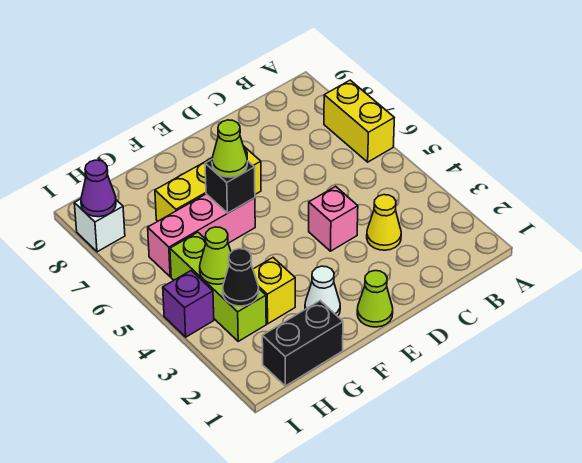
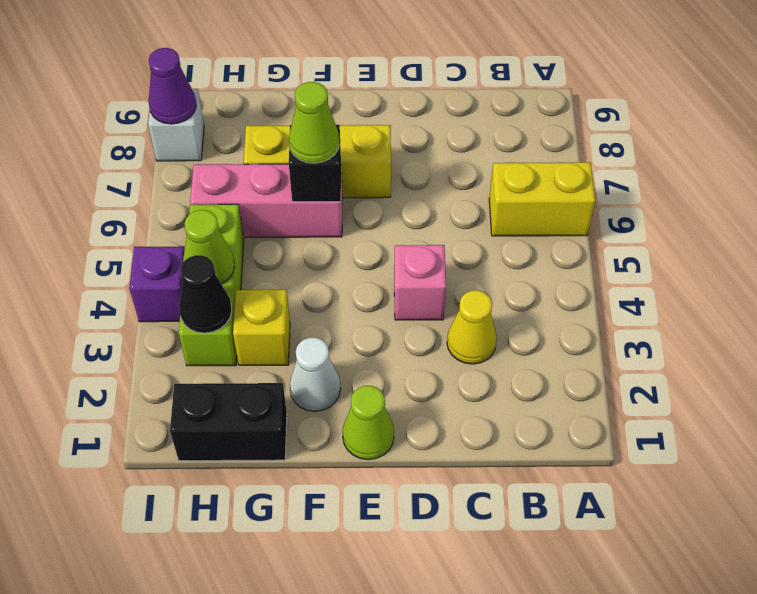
yellow brick A6:A7 level 1 -> yellow brick A6:B6 level 1

